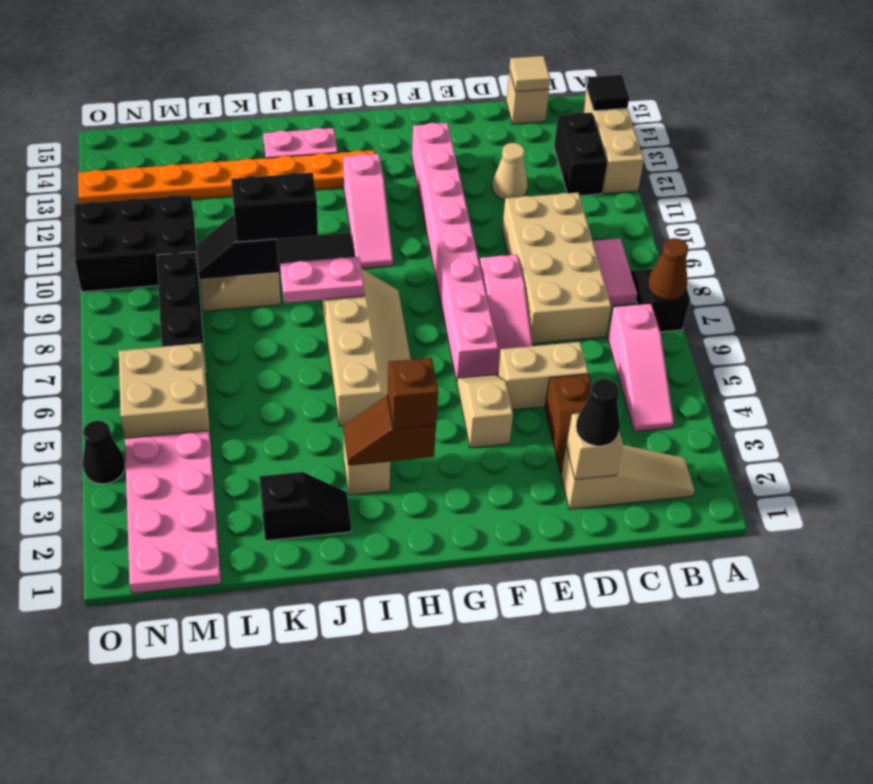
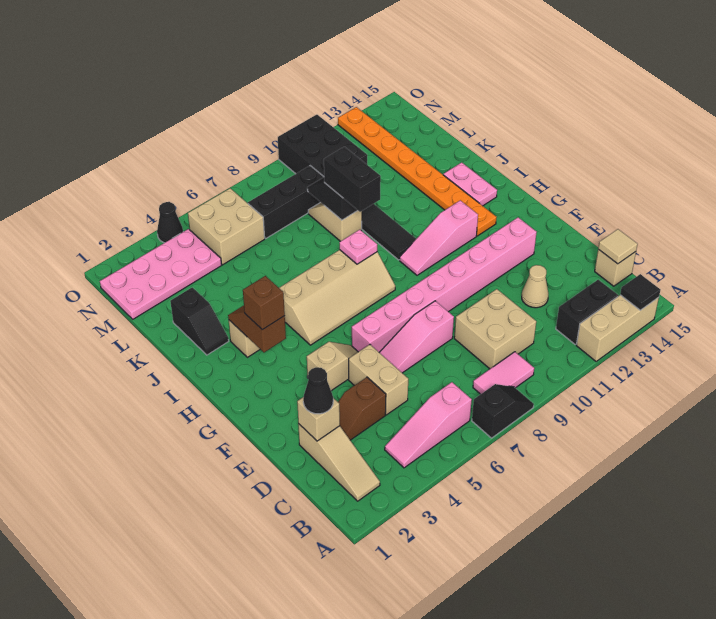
brown cone A7 level 2 -> none
tan brick C7:D10 level 1 -> tan brick C9:D10 level 1
pink plate I8:J8 level 2 -> pink plate I8 level 2

